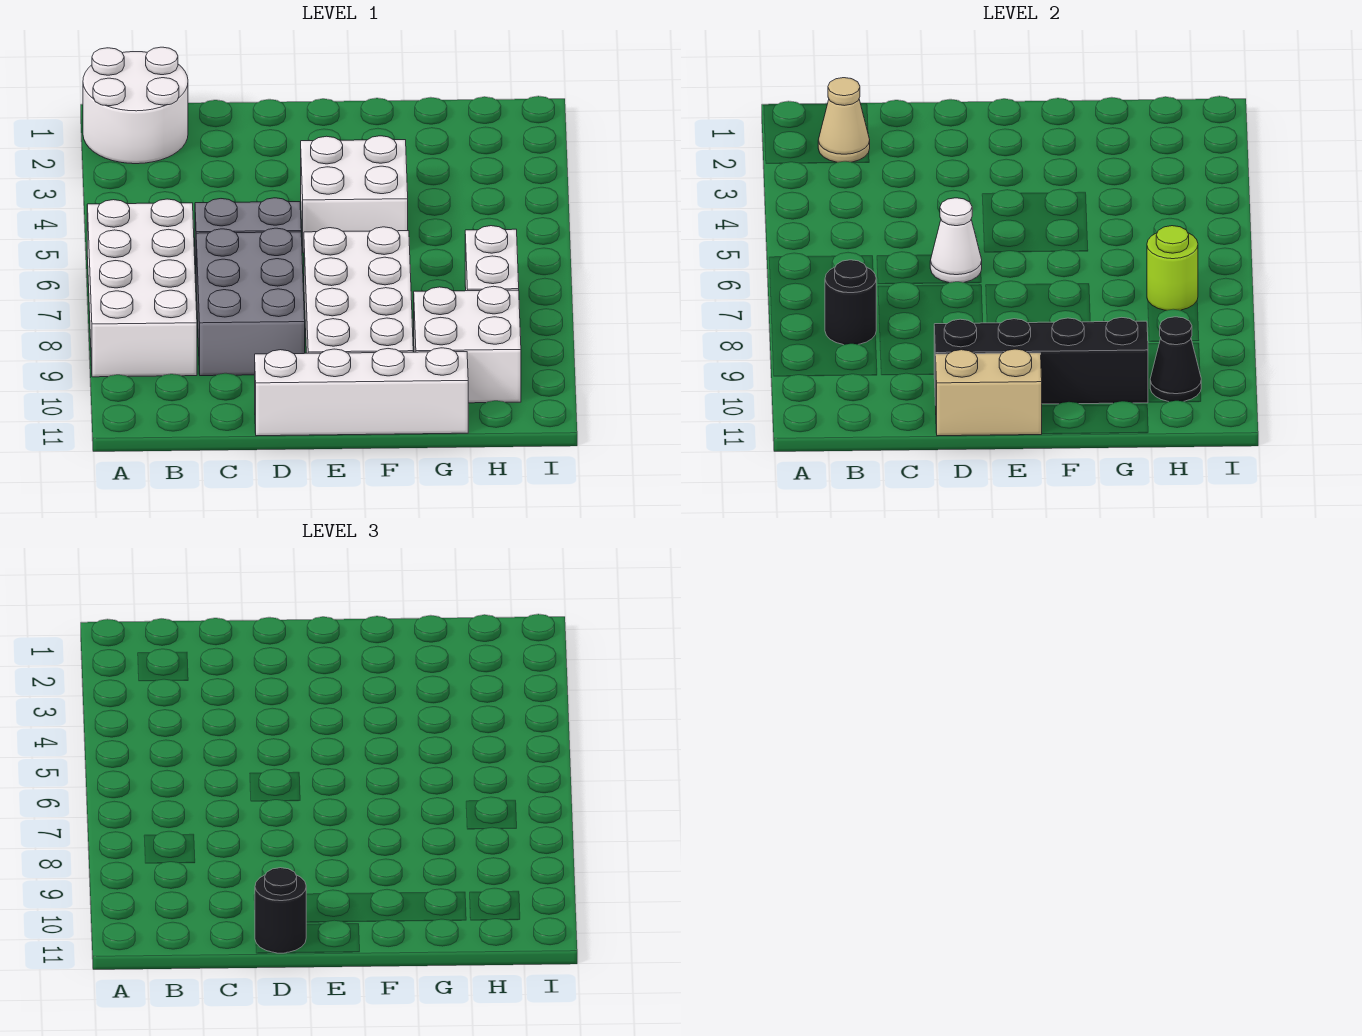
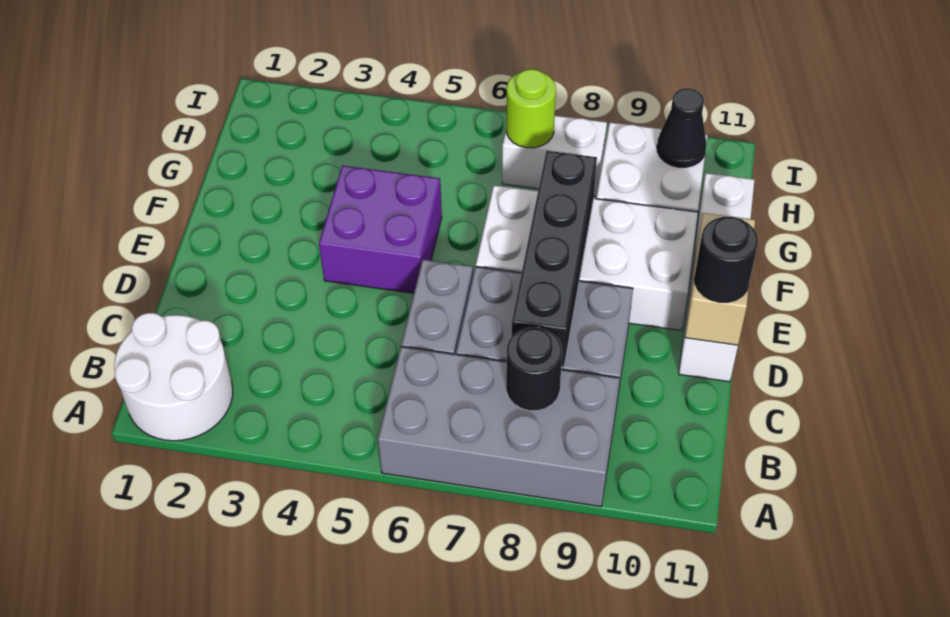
white brick A6:B9 level 1 -> grey brick A6:B9 level 1
tan cone B2 level 2 -> none
white cone D6 level 2 -> none
black brick D10:G10 level 2 -> black brick C8:F8 level 2
white brick E4:F5 level 1 -> purple brick E4:F5 level 1

